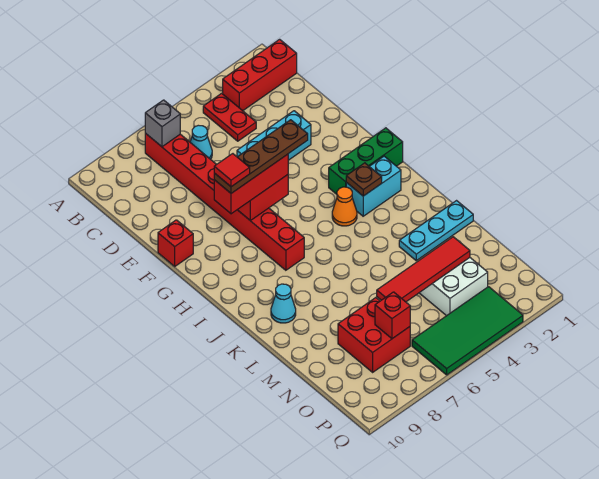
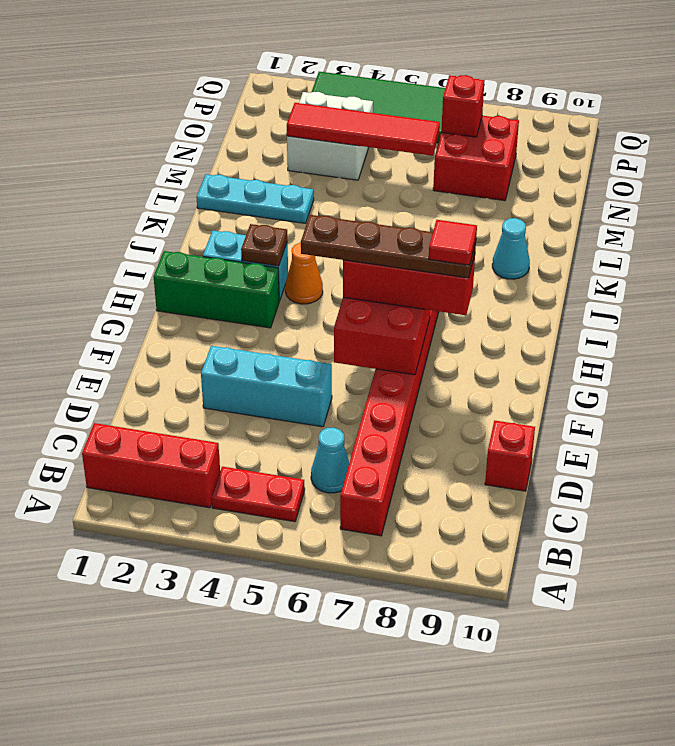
red plate B4:C4 level 1 -> red plate B4:B5 level 1
grey brick B7 level 2 -> none
red brick F10 level 1 -> red brick D10 level 1

